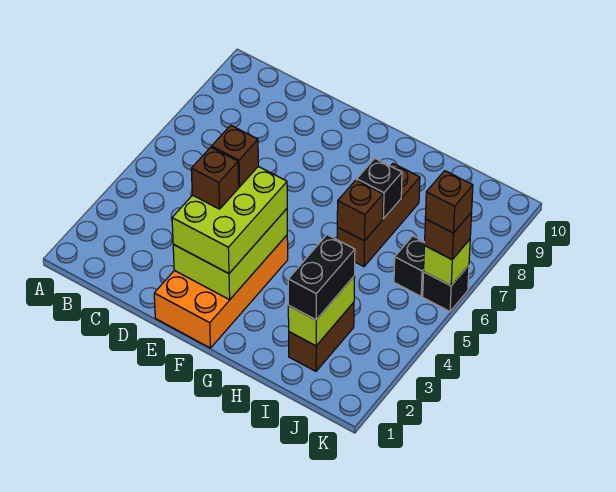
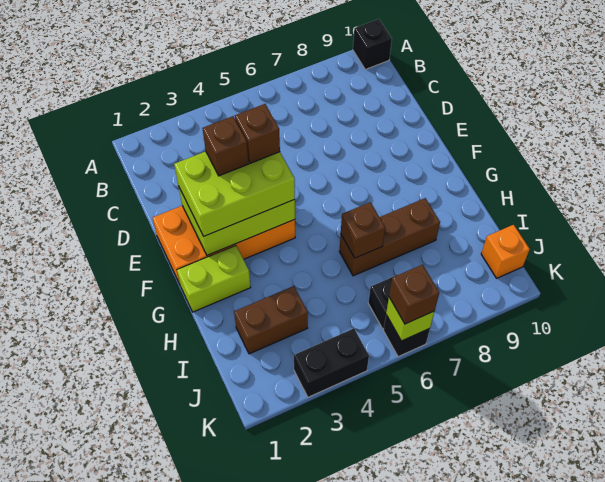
black brick H7 level 2 -> black brick A10 level 1
lime brick I2:I3 level 2 -> lime brick G1:G2 level 1
black brick I2:I3 level 3 -> black brick K3:K4 level 1
none -> orange brick J10 level 1
brown brick K6 level 4 -> none

